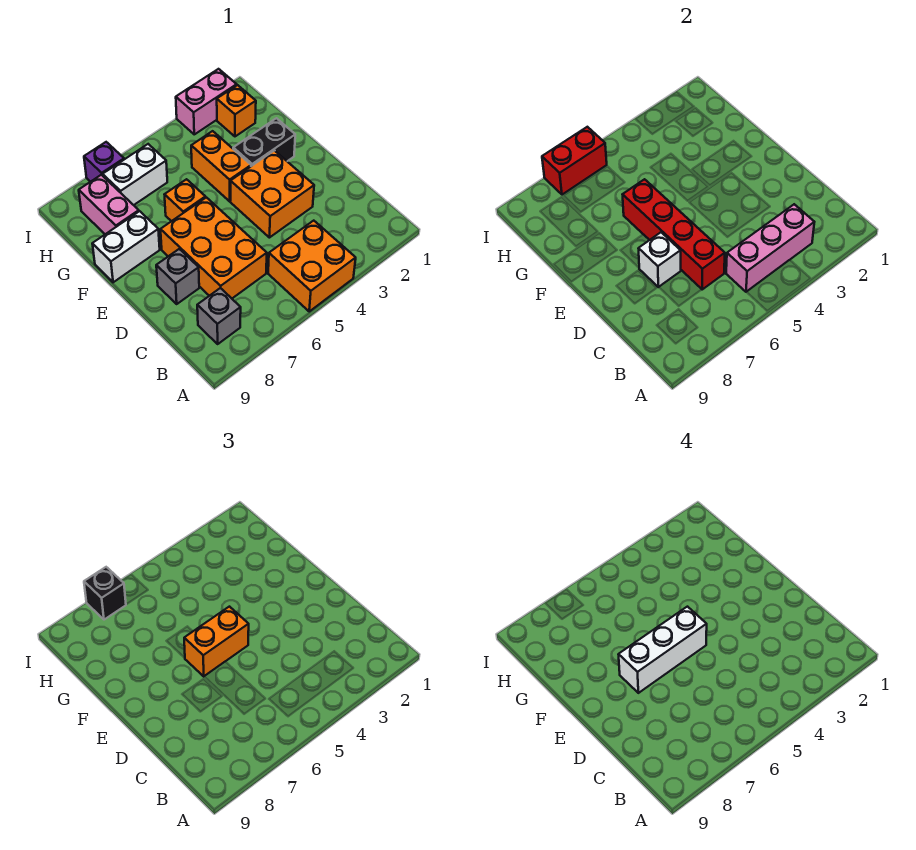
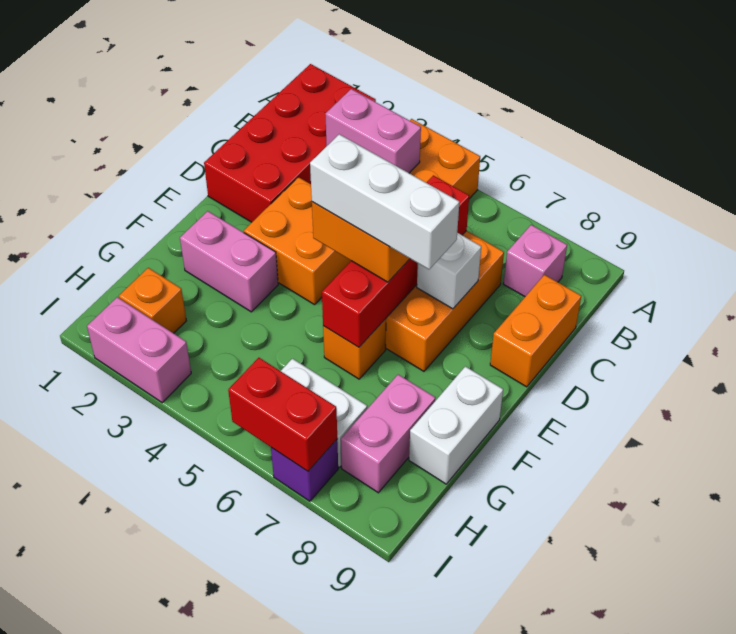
none -> red brick A1:D2 level 1
pink brick B3:B5 level 2 -> pink brick B3:B4 level 2
grey brick B8 level 1 -> pink brick B8 level 1
grey brick D8 level 1 -> none
black brick F2:F3 level 1 -> pink brick F2:F3 level 1
orange brick F4:G4 level 1 -> orange brick C9:D9 level 1
white brick F8:F9 level 1 -> white brick F9:G9 level 1
black brick I7 level 3 -> none

